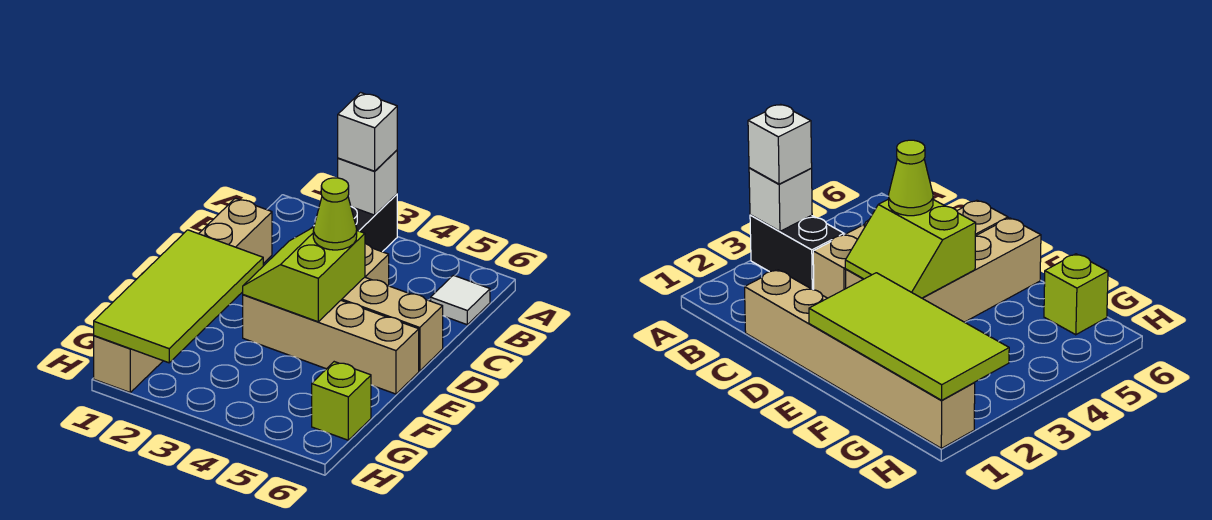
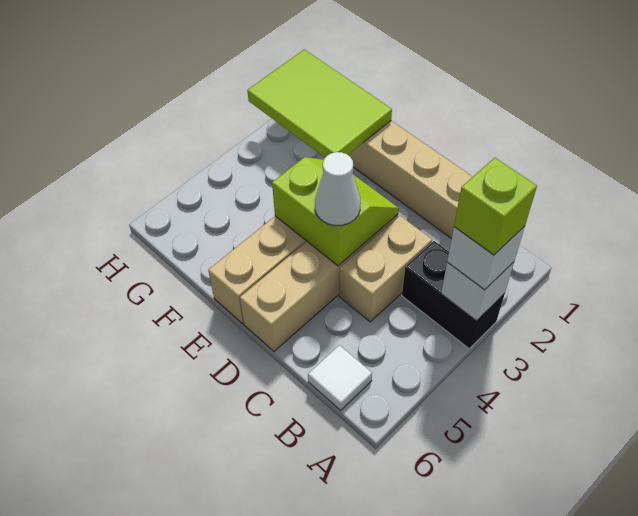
lime cone D4 level 3 -> white cone D4 level 3
lime tile E1:H2 level 2 -> lime tile F1:H2 level 2
lime brick G6 level 1 -> lime brick A3 level 4

